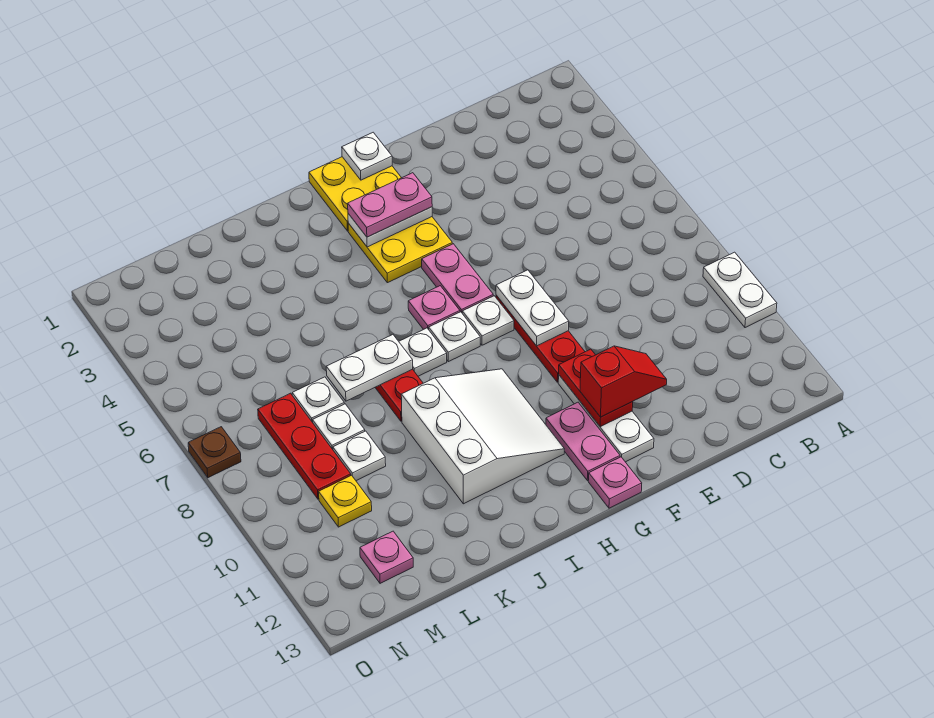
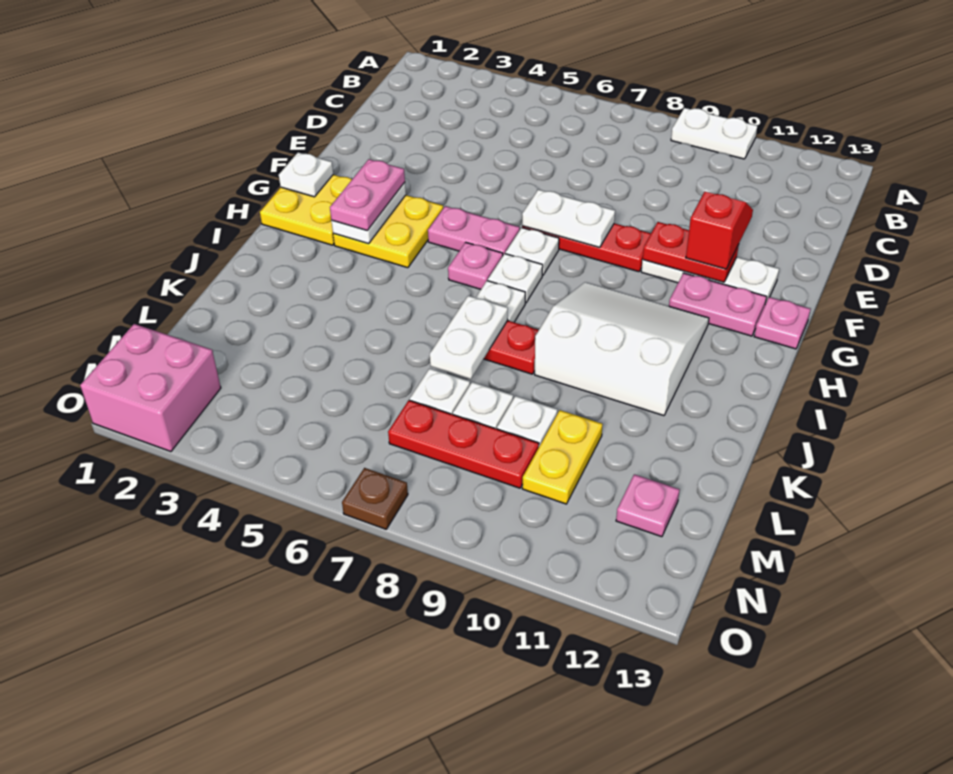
yellow plate M10 level 1 -> yellow plate L10:M10 level 1
none -> pink brick N1:O2 level 1

